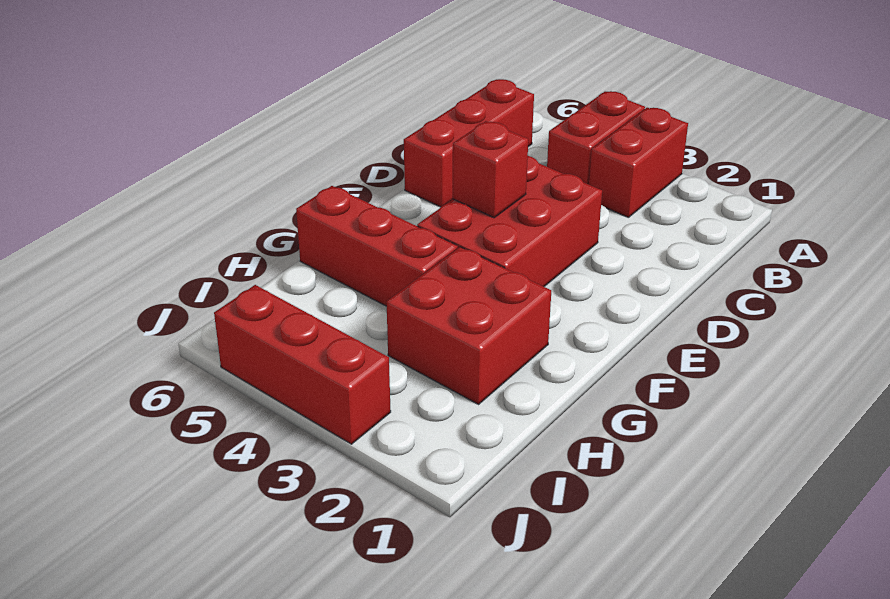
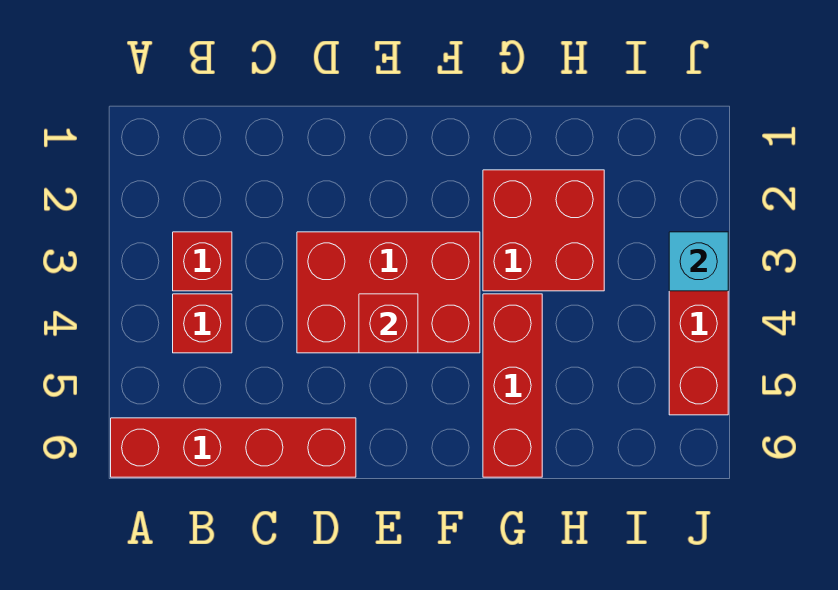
red brick A3:B3 level 1 -> red brick B3 level 1
red brick A4:B4 level 1 -> red brick B4 level 1
red brick B6:D6 level 1 -> red brick A6:D6 level 1
none -> cyan brick J3 level 2

